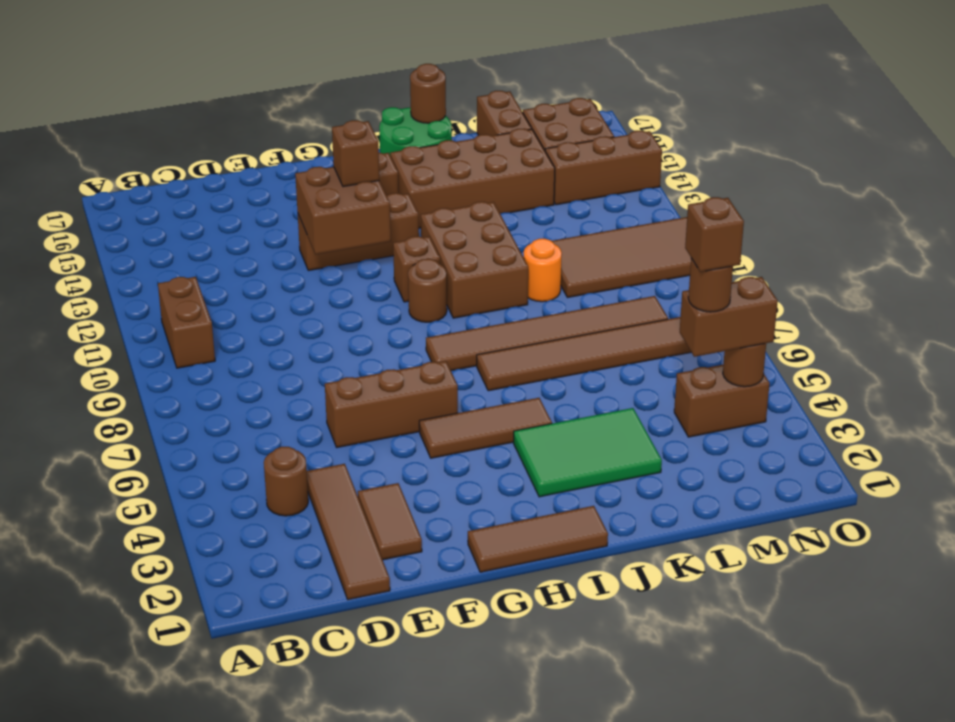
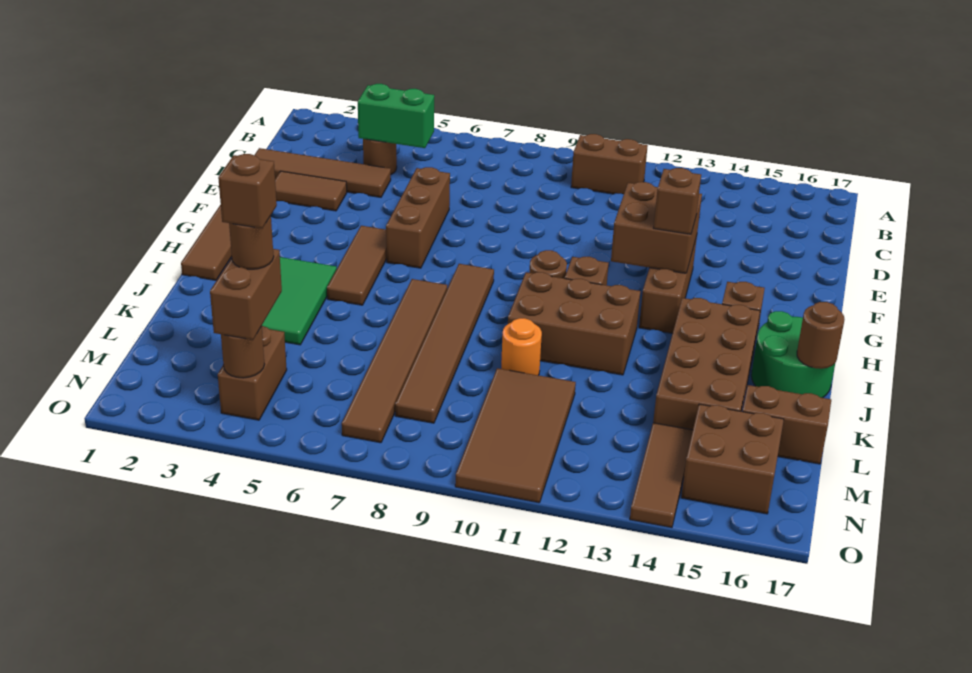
none -> green brick C4:C5 level 2
brown brick M14:O14 level 1 -> brown tile M14:O14 level 1

